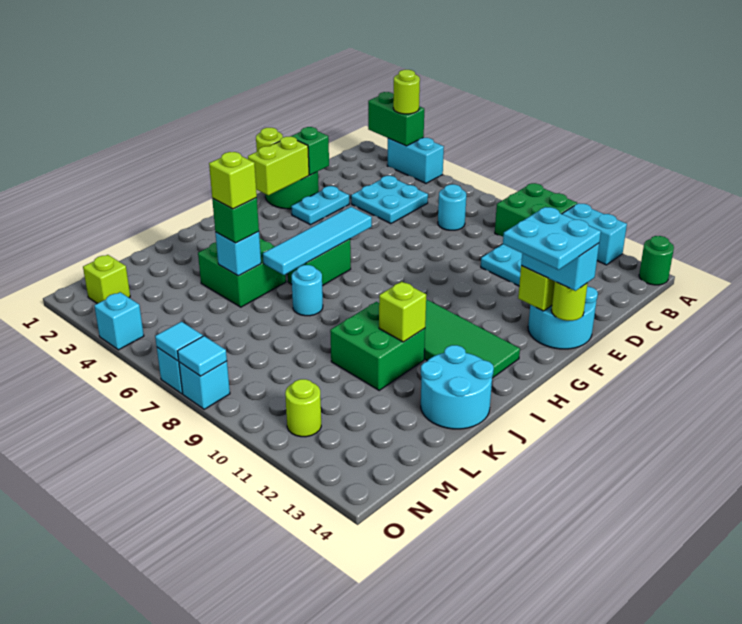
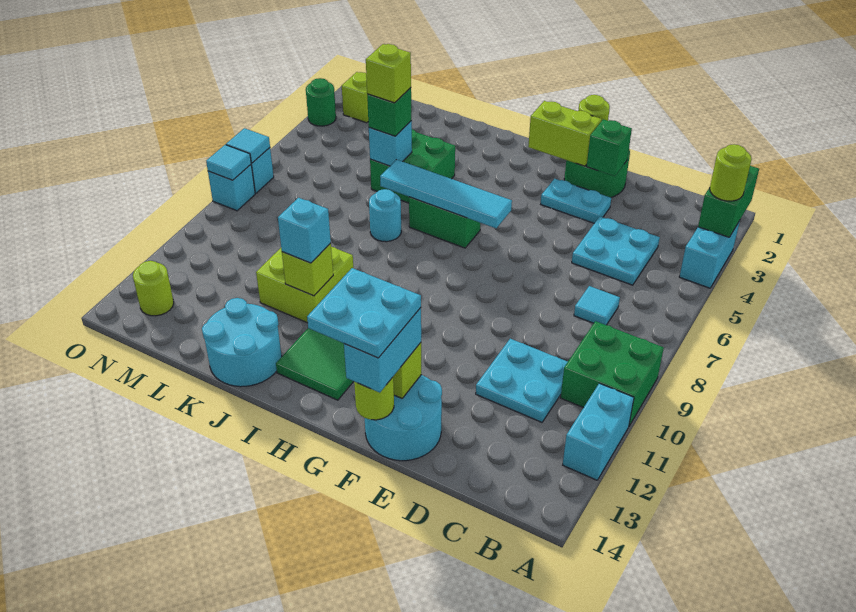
green round brick A14 level 1 -> green round brick O3 level 1
cyan round brick C7 level 1 -> cyan tile C7 level 1
green brick J10:K11 level 1 -> lime brick J10:K11 level 1
lime round brick N11 level 1 -> lime round brick N13 level 1
cyan brick O4 level 1 -> cyan brick J11 level 3

